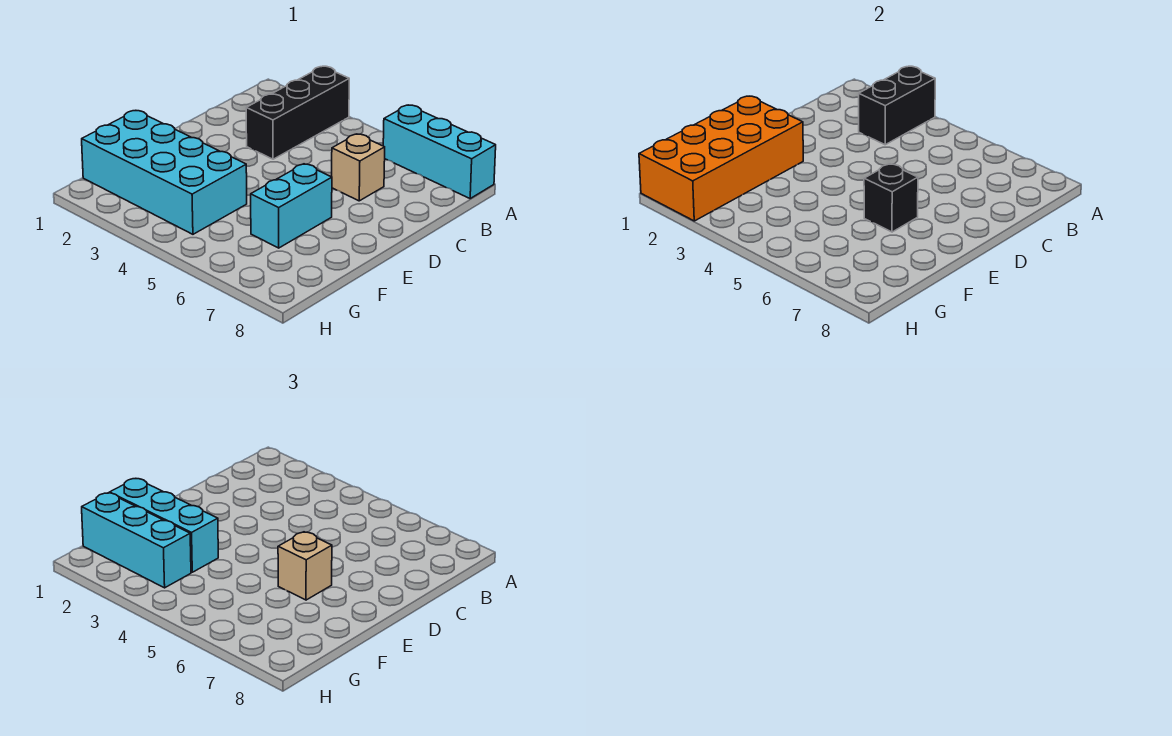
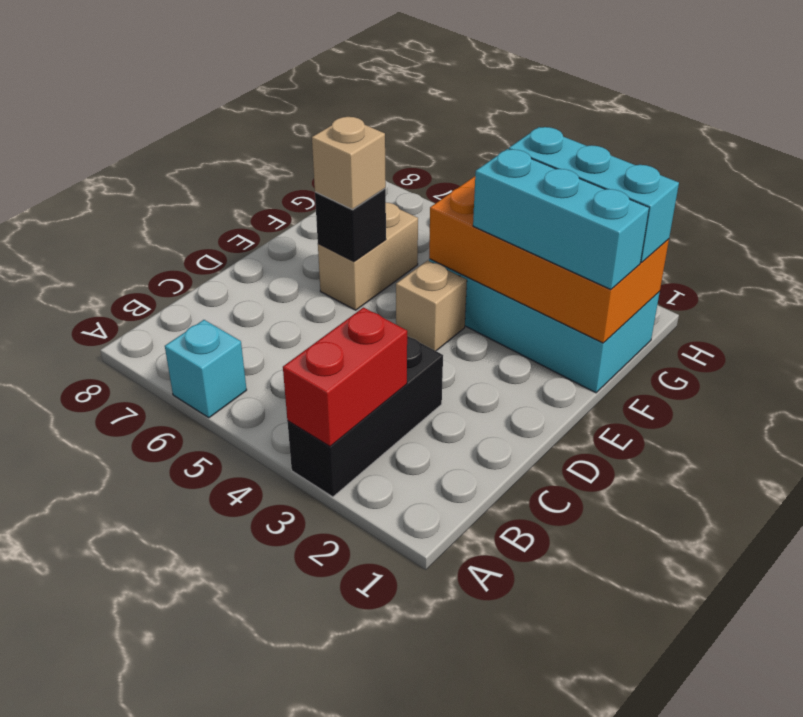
black brick A3:B3 level 2 -> red brick A3:B3 level 2
cyan brick A6:A8 level 1 -> cyan brick A6 level 1
tan brick C6 level 1 -> tan brick E4 level 1
orange brick E1:H2 level 2 -> orange brick F1:G4 level 2
cyan brick E6:F6 level 1 -> tan brick E6:F6 level 1

